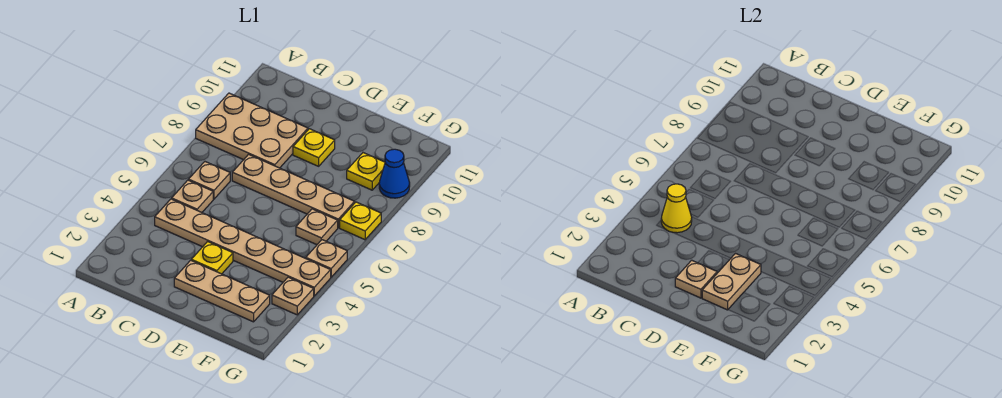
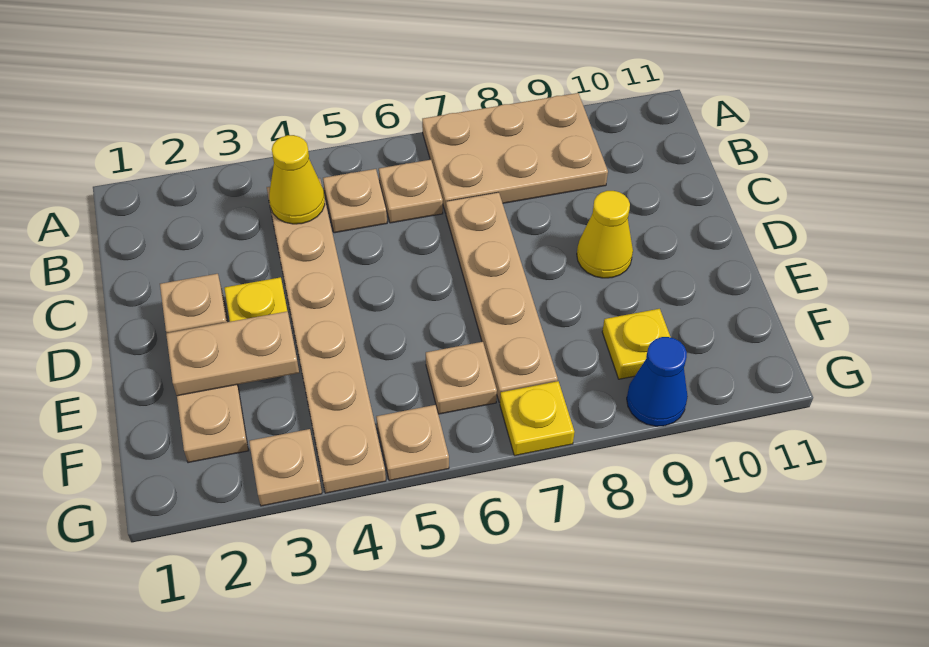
tan plate A8:C9 level 1 -> tan plate A7:B9 level 1
yellow plate D9 level 1 -> yellow cone D9 level 1

